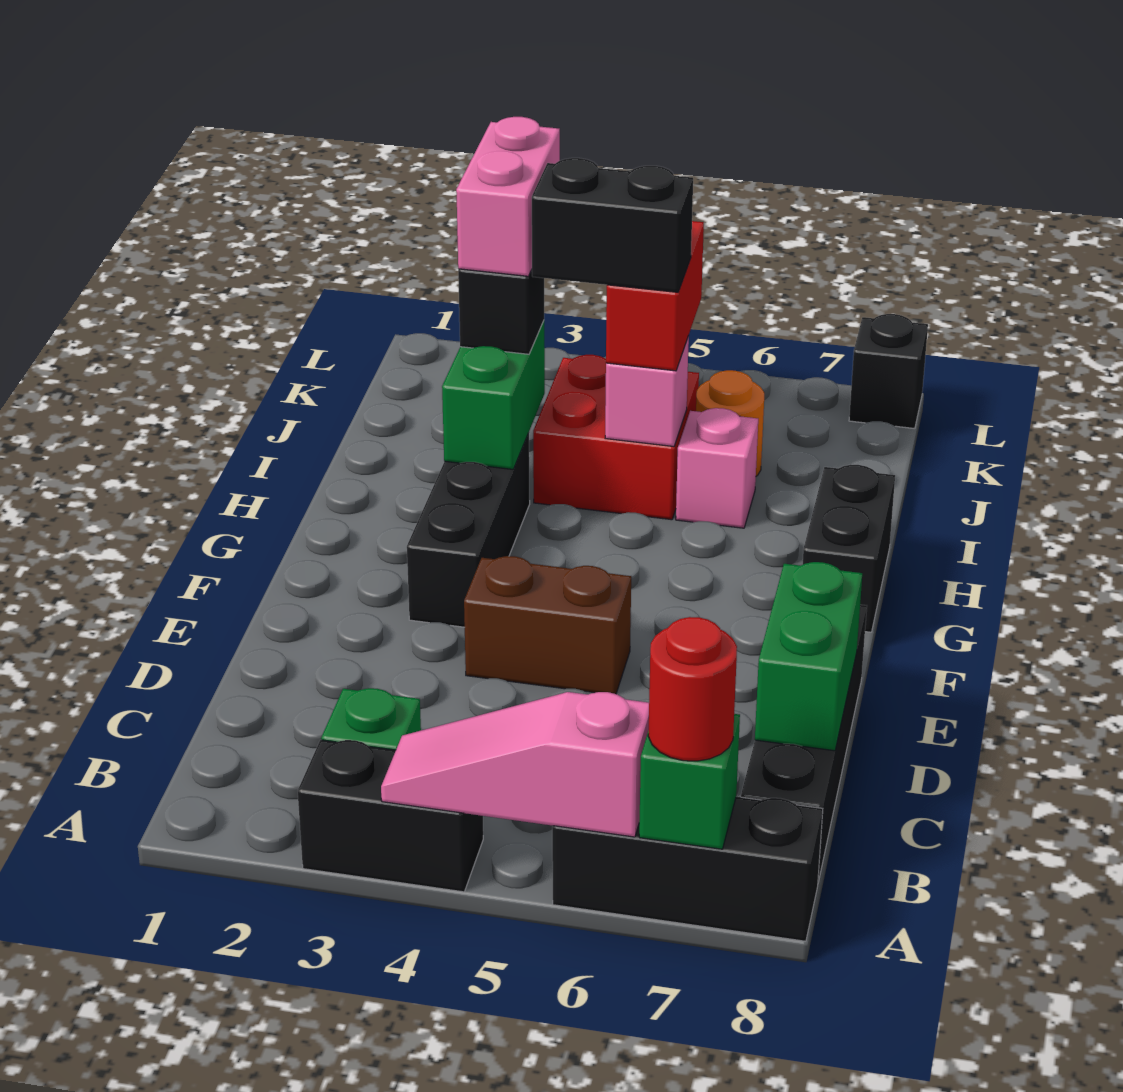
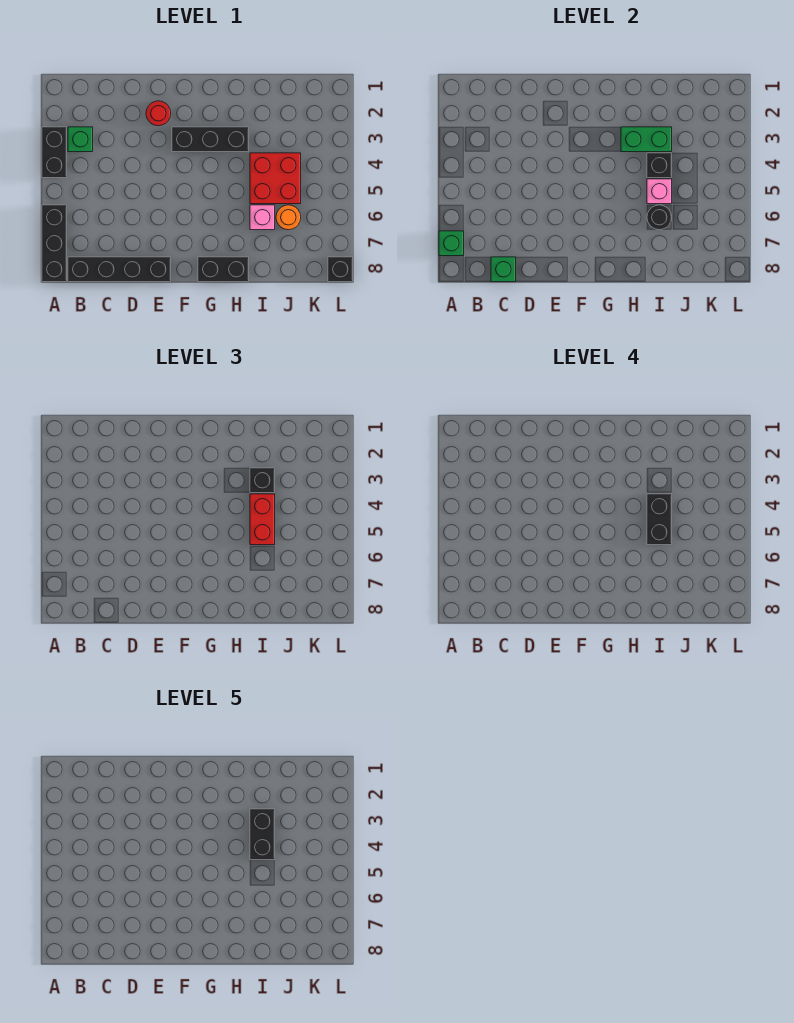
pink slope A4:A6 level 2 top 6 -> none
red round brick A7 level 3 -> red round brick E2 level 1
green brick C8:D8 level 2 -> green brick C8 level 2
brown brick E4:E5 level 1 -> none
pink brick I3:J3 level 4 -> none
none -> black brick I3:I4 level 5
none -> black brick I4 level 2
red brick I5:J5 level 3 -> red brick I4:I5 level 3
none -> black round brick I6 level 2

